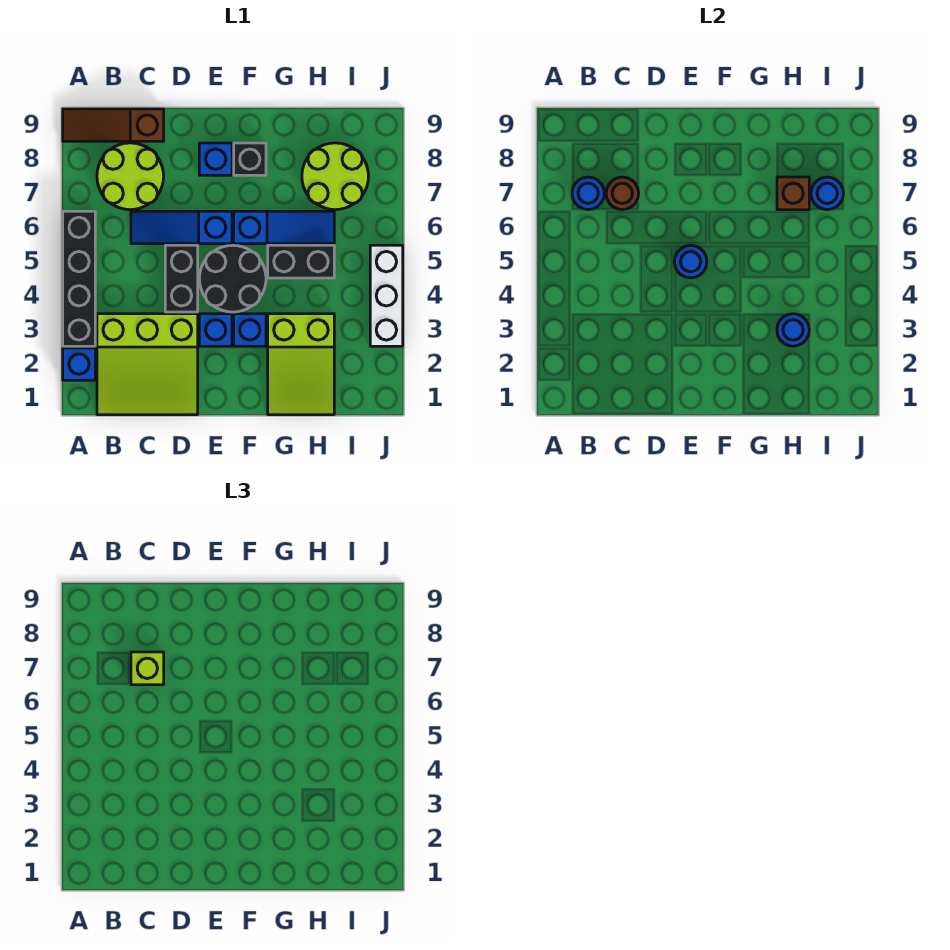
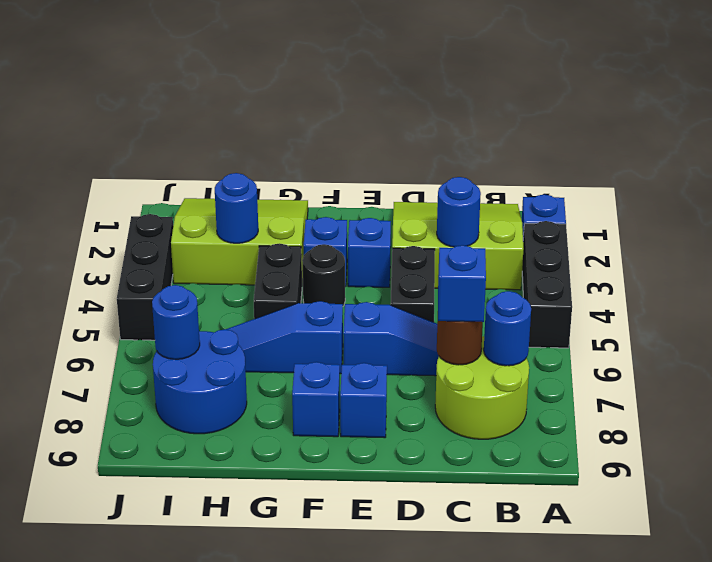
black brick A3:A6 level 1 -> black brick A3:A5 level 1
brown slope A9:C9 level 1 top C -> none
lime brick C7 level 3 -> blue brick C7 level 3
black round brick E4:F5 level 1 -> black round brick F4 level 1
blue round brick E5 level 2 -> blue round brick C3 level 2
black brick F8 level 1 -> blue brick F8 level 1
lime slope G1:H3 level 1 top 3 -> lime slope G1:I3 level 1 top 3
black brick G5:H5 level 1 -> black brick G4:G5 level 1
lime round brick H7:I8 level 1 -> blue round brick H7:I8 level 1
brown brick H7 level 2 -> none
white brick J3:J5 level 1 -> black brick J3:J5 level 1

